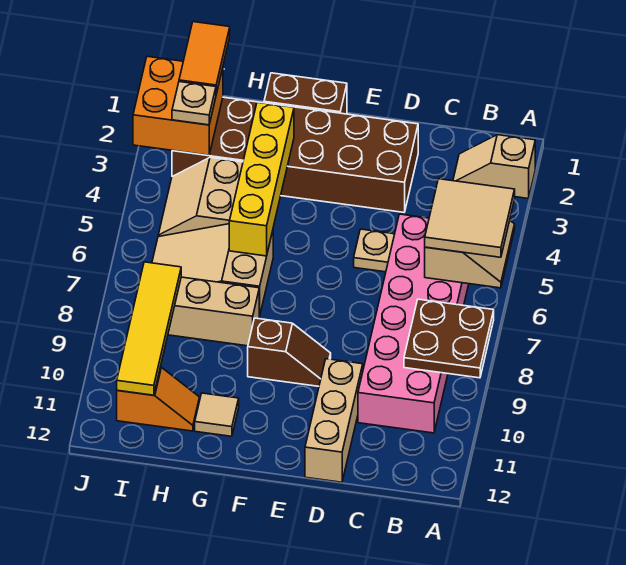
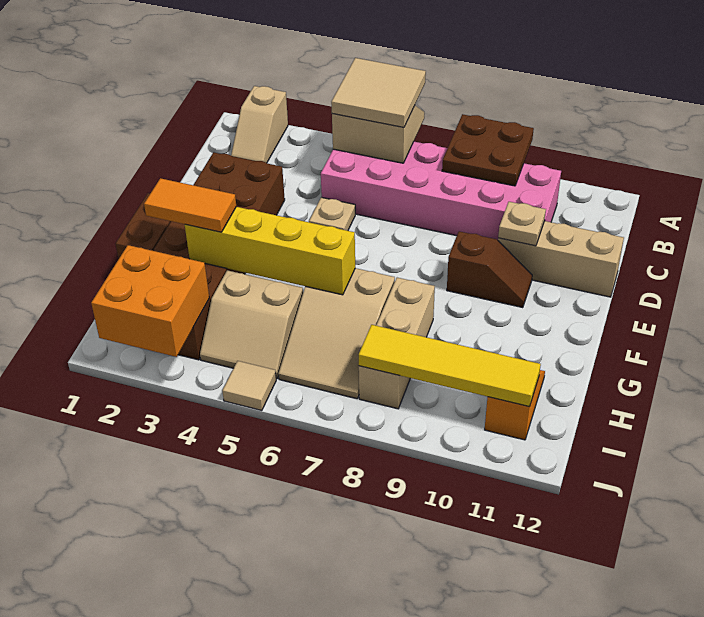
brown slope E9:F9 level 1 top F -> brown slope E9:E10 level 1 top 9
tan tile G11 level 1 -> tan tile J5 level 1
orange tile I1:I2 level 3 -> orange tile G2:G3 level 3
tan plate I3 level 3 -> tan plate D10 level 2

